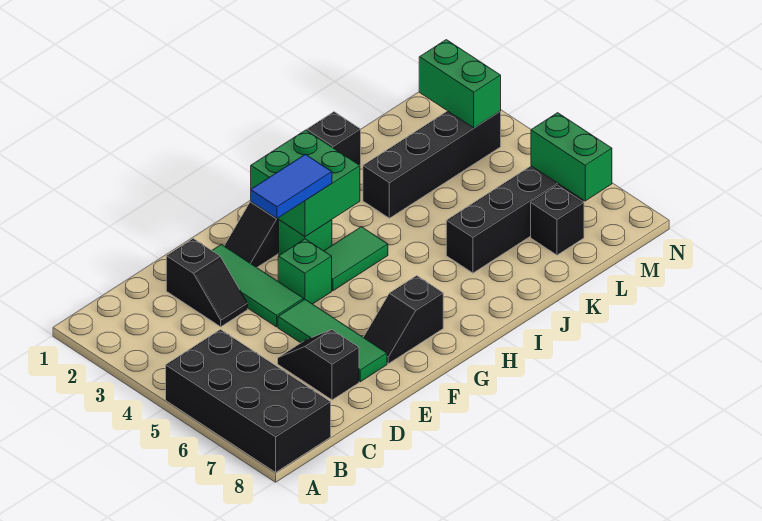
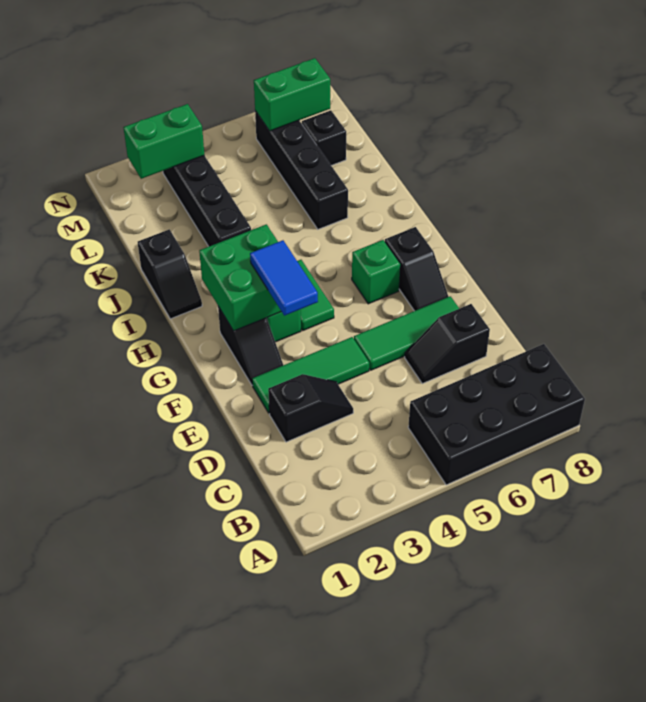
green brick F4 level 1 -> green brick G6 level 1

